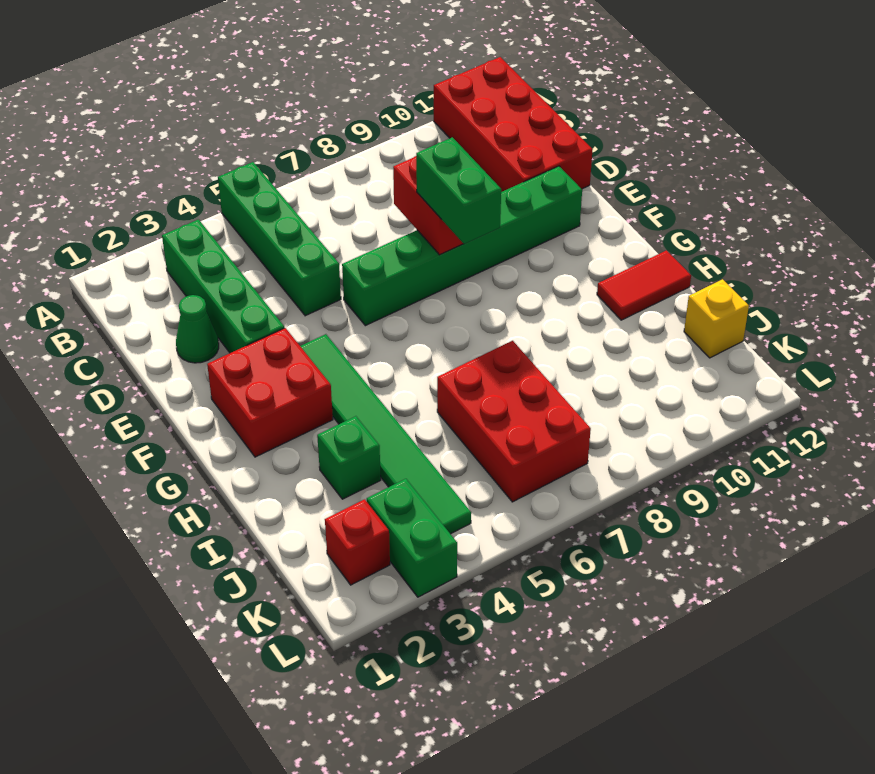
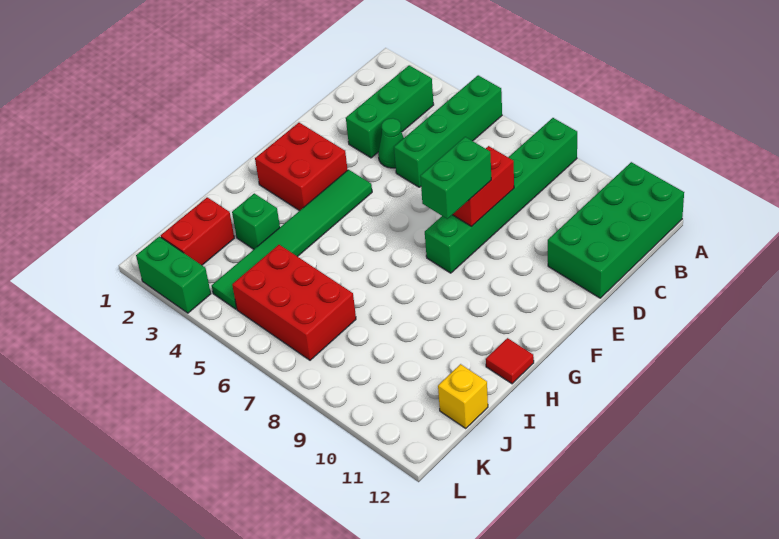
red brick A11:D12 level 1 -> green brick A11:D12 level 1
green brick B3:E3 level 1 -> green brick B3:D3 level 1
green cone D2 level 1 -> green cone D4 level 1
green brick E6:E11 level 1 -> green brick A8:F8 level 1
red tile H11:H12 level 1 -> red tile H12 level 1
red brick I6:K7 level 1 -> red brick J5:K7 level 1
red brick K2 level 1 -> red brick J2:K2 level 1
green brick K3:L3 level 1 -> green brick L2:L3 level 1

